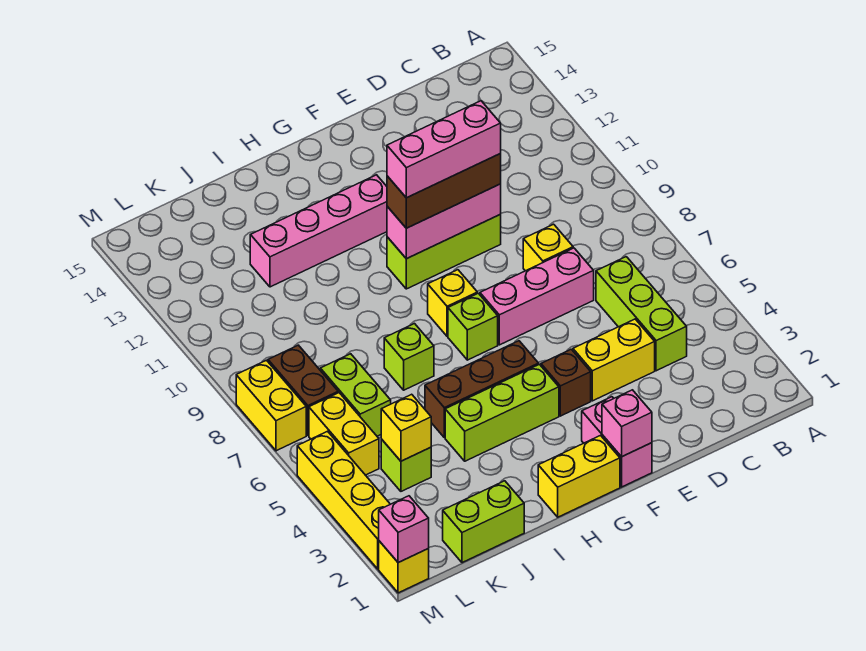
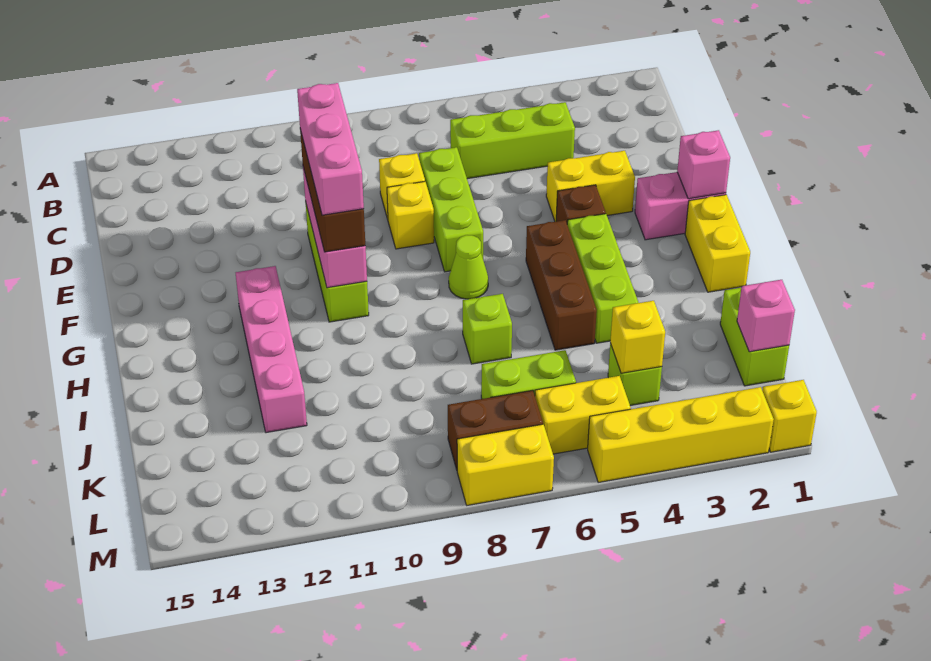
yellow brick D4:E4 level 1 -> yellow brick E3:E4 level 1
pink brick D7:F7 level 1 -> lime brick D7:F7 level 1
lime brick G7 level 1 -> lime cone G7 level 1
yellow brick G8 level 1 -> yellow brick E8 level 1
pink brick M1 level 2 -> pink brick K1 level 2

